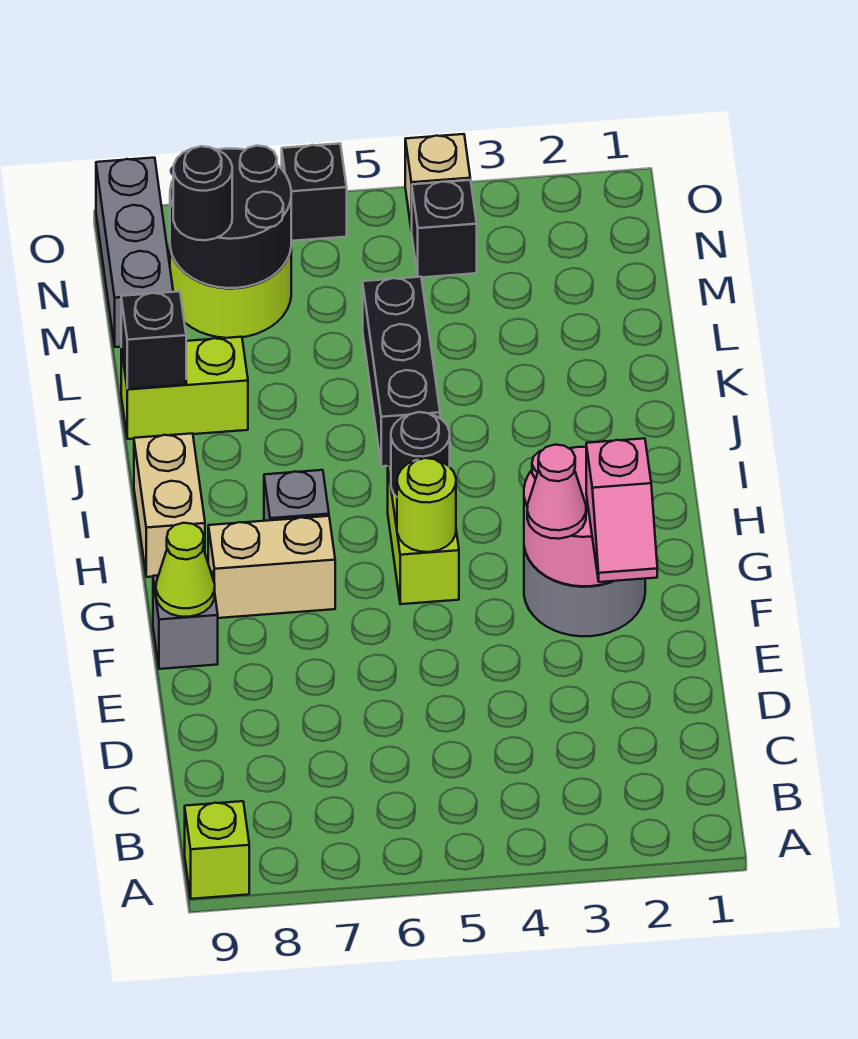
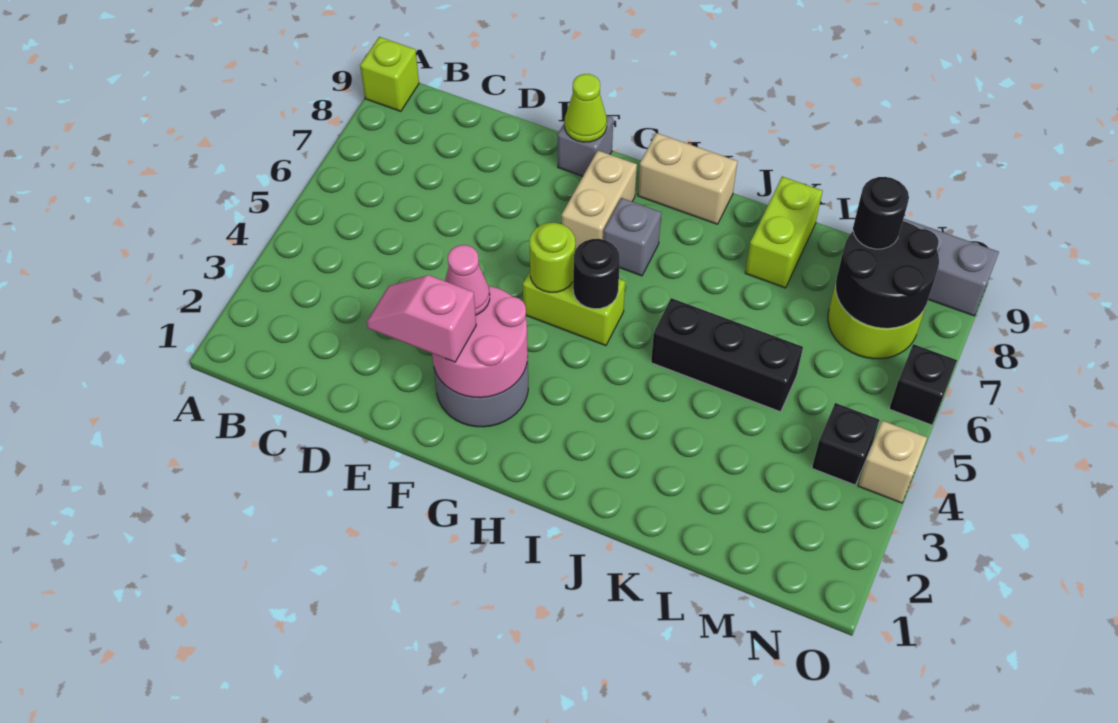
black brick K9 level 2 -> none

